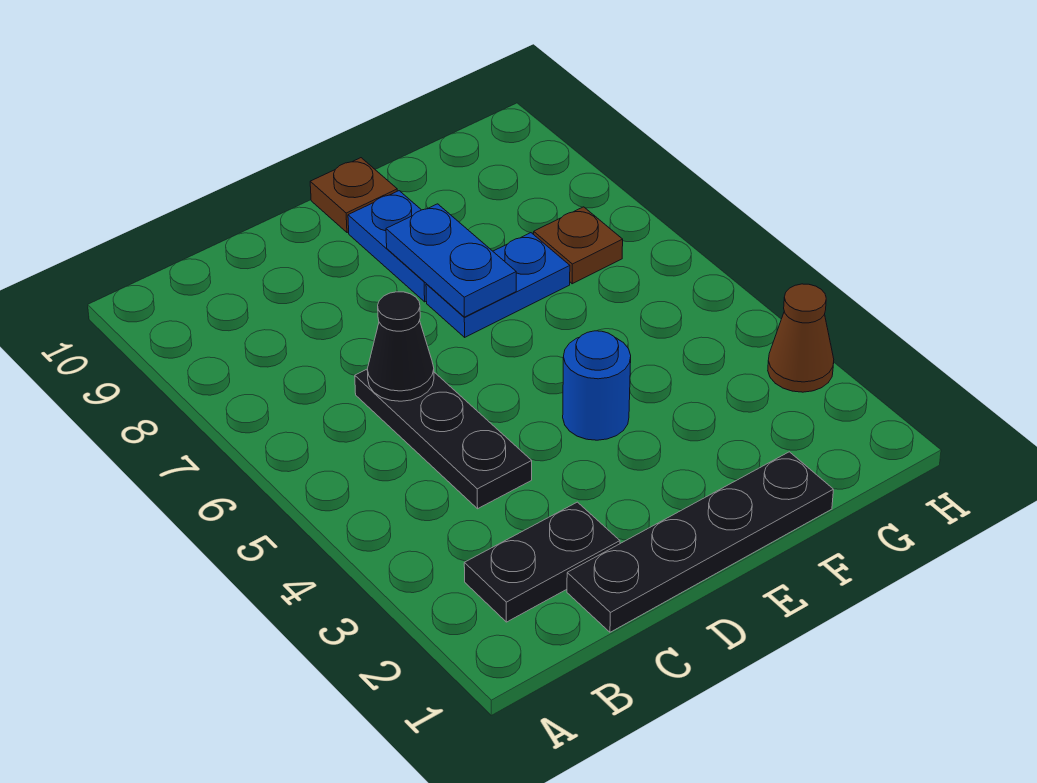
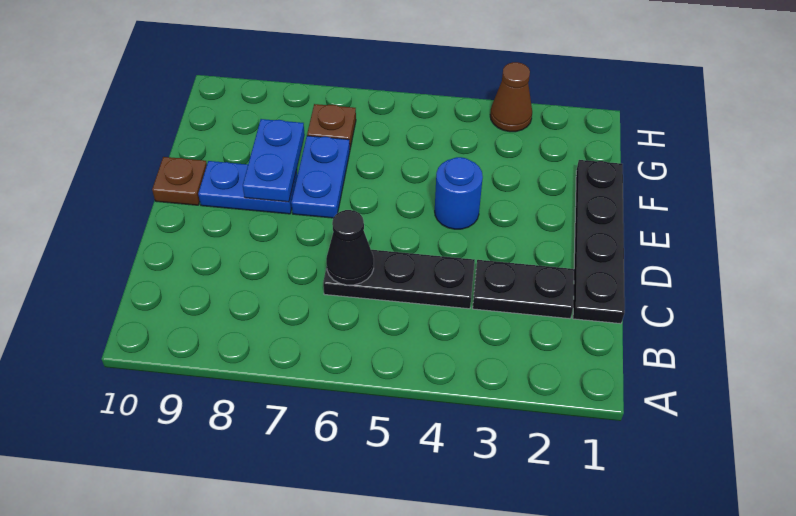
black plate B2:C2 level 1 -> black plate C2:C3 level 1
blue plate E7:E8 level 2 -> blue plate E8:F8 level 2

